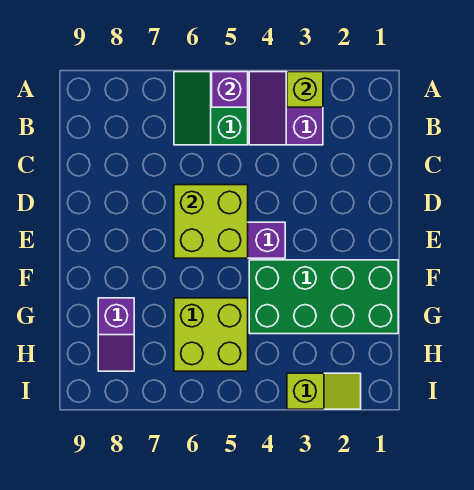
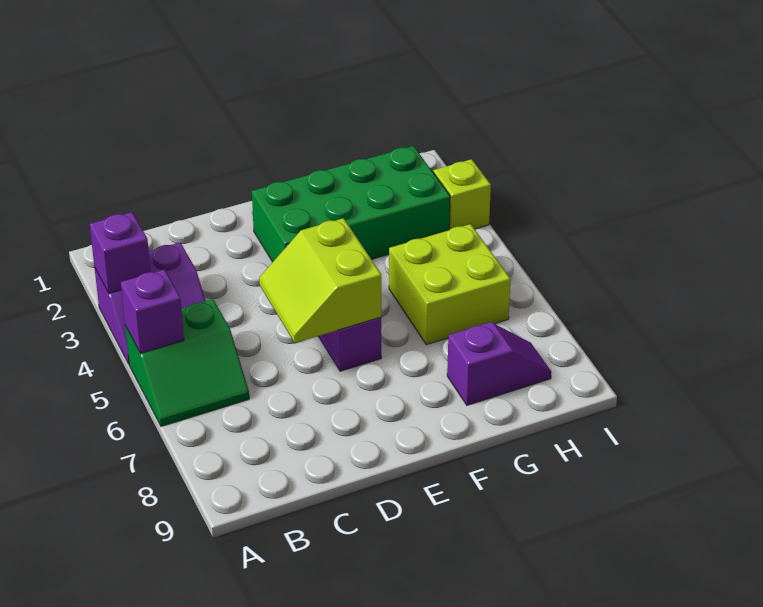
lime brick A3 level 2 -> purple brick A3 level 2
lime brick D5:E6 level 2 -> lime slope D5:E6 level 2 top E
green brick F1:G4 level 1 -> green brick E2:H3 level 1

